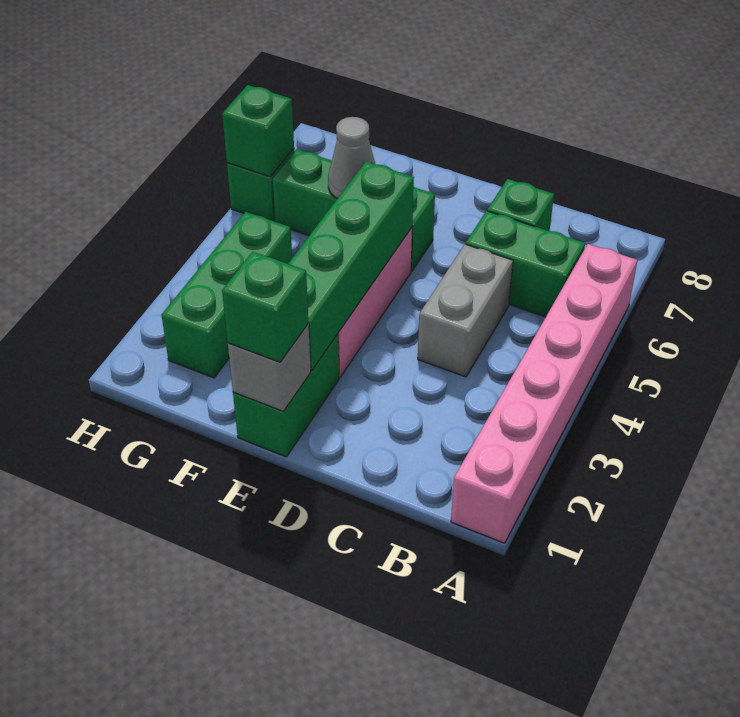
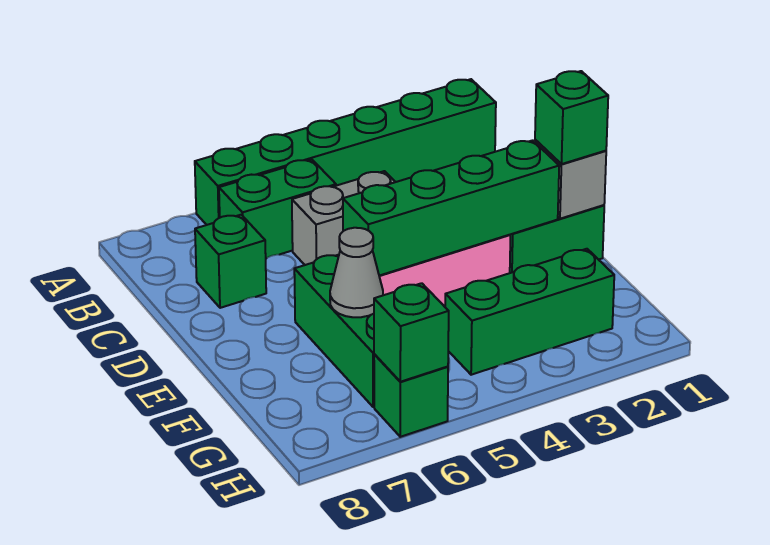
pink brick A1:A6 level 1 -> green brick A1:A6 level 1
green brick B6:C6 level 1 -> green brick B5:B6 level 1

